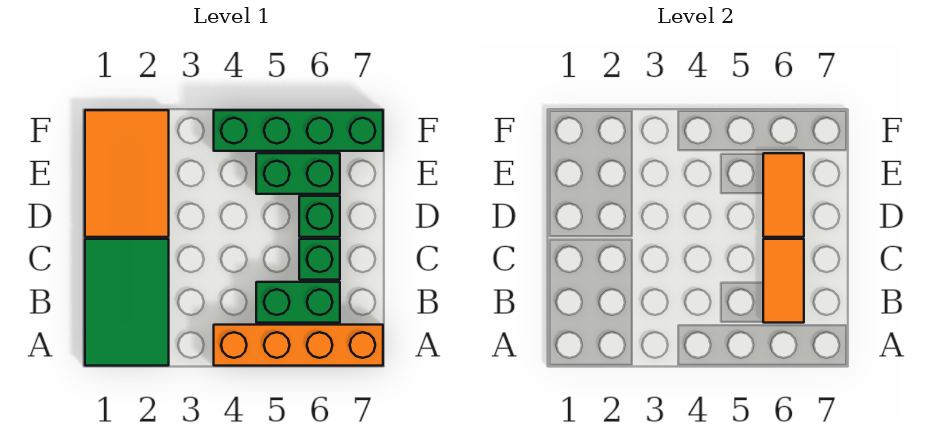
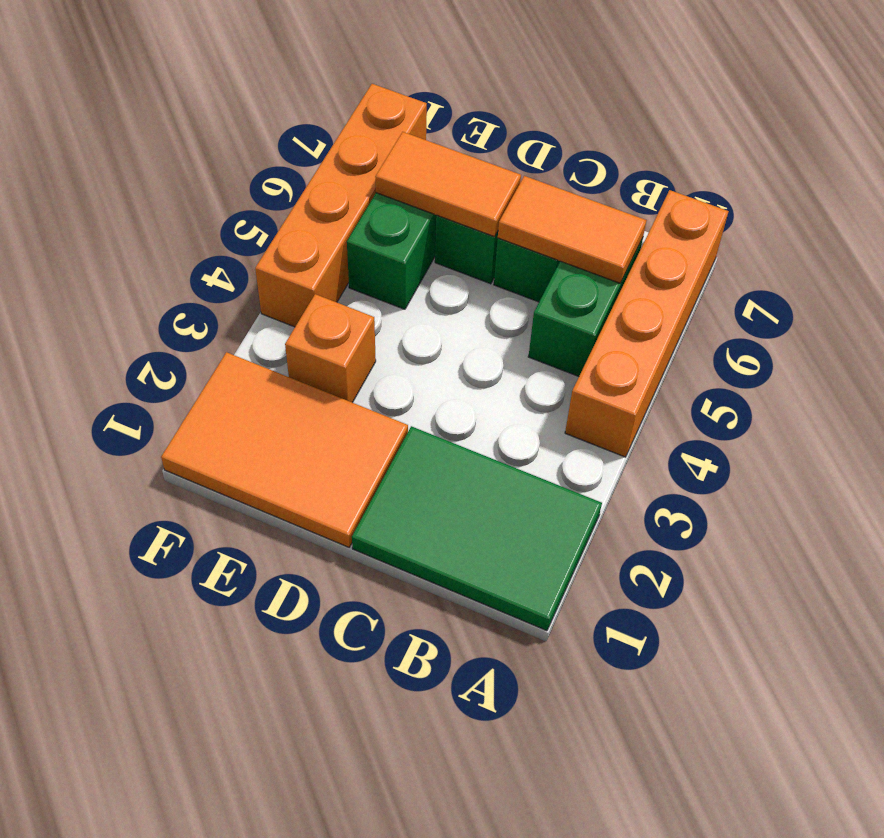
none -> orange brick E3 level 1
green brick F4:F7 level 1 -> orange brick F4:F7 level 1

